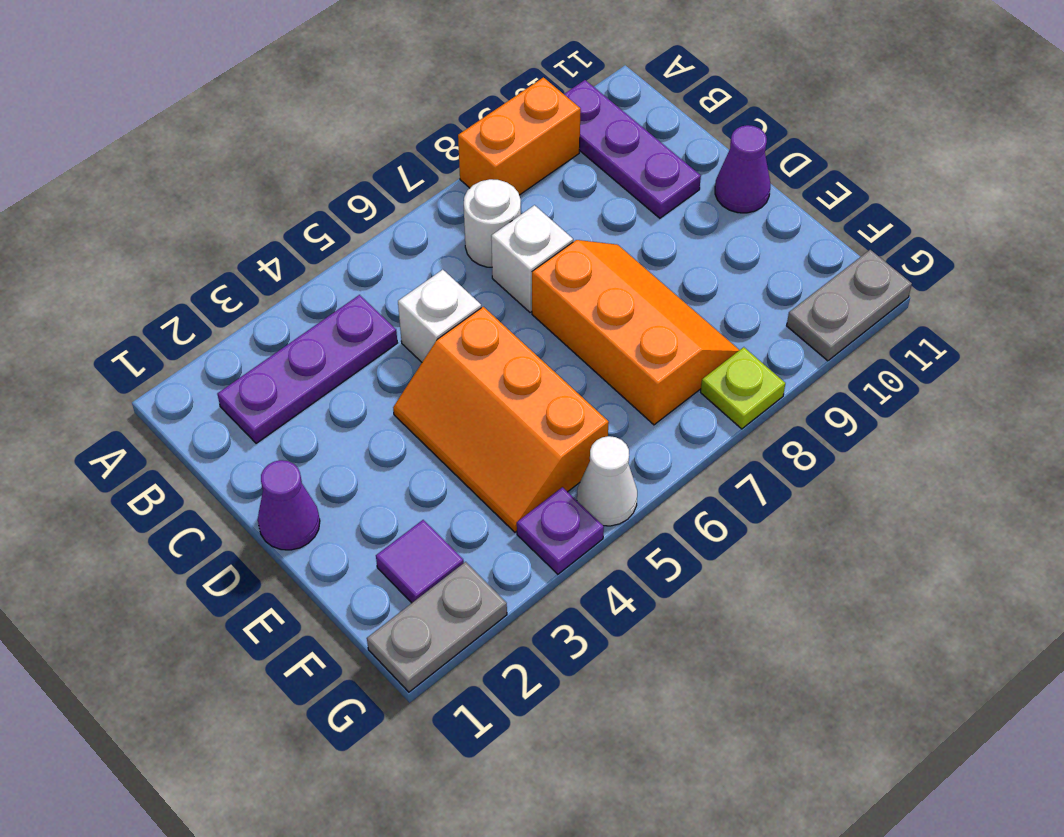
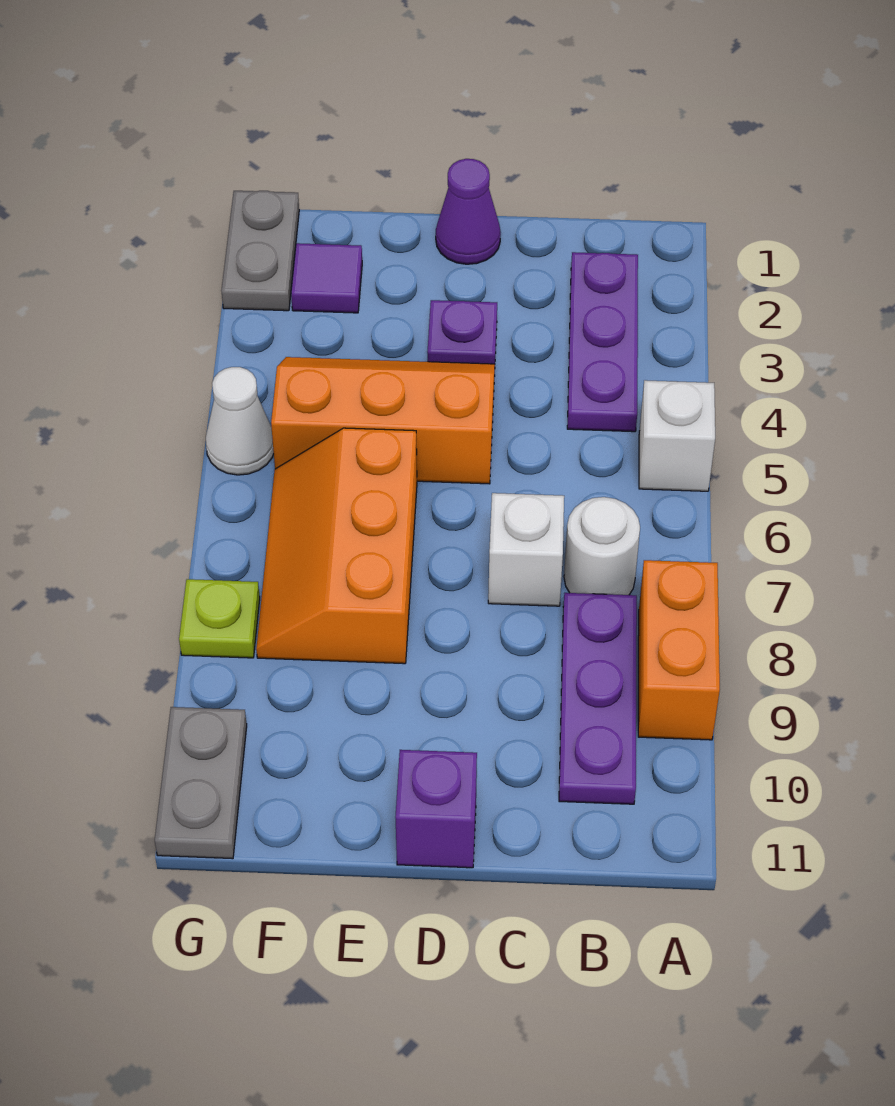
purple plate A10:C10 level 1 -> purple plate B8:B10 level 1
white brick C5 level 1 -> white brick A5 level 1
orange slope D7:F8 level 1 top 7 -> orange slope E6:F8 level 1 top E
purple cone D11 level 1 -> purple brick D11 level 1
purple plate G4 level 1 -> purple plate D3 level 1

